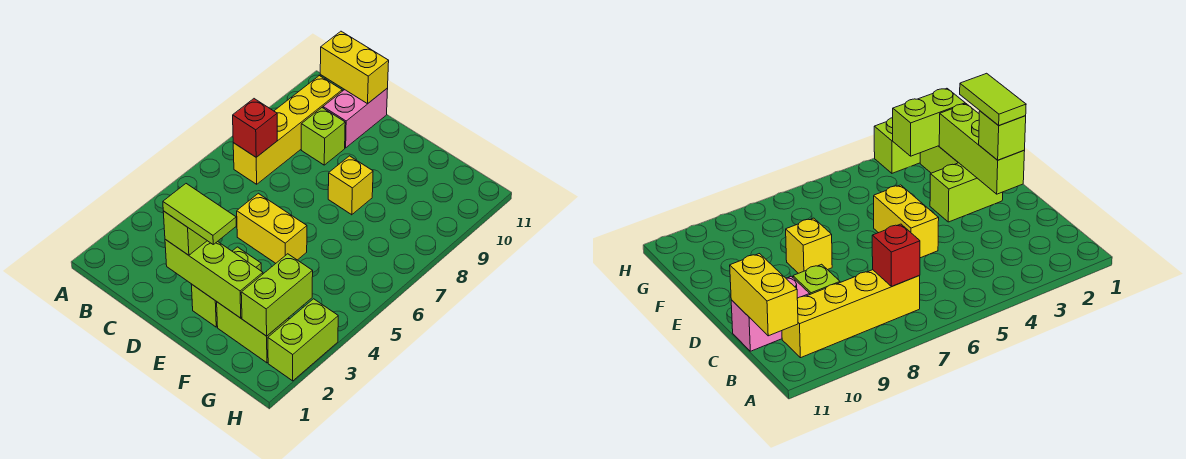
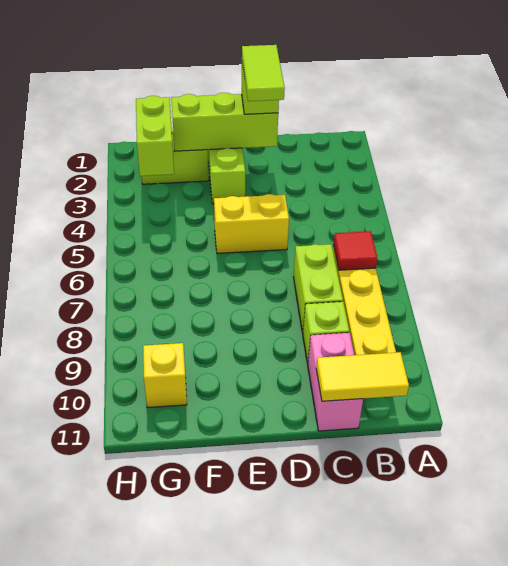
red brick B7 level 2 -> red tile B7 level 2
yellow brick B11:C11 level 2 -> yellow tile B11:C11 level 2
lime tile D2:E2 level 4 -> lime tile D2:D3 level 4
yellow brick E8 level 1 -> yellow brick G10 level 1
lime brick H2:H3 level 1 -> lime brick C7:C8 level 1

